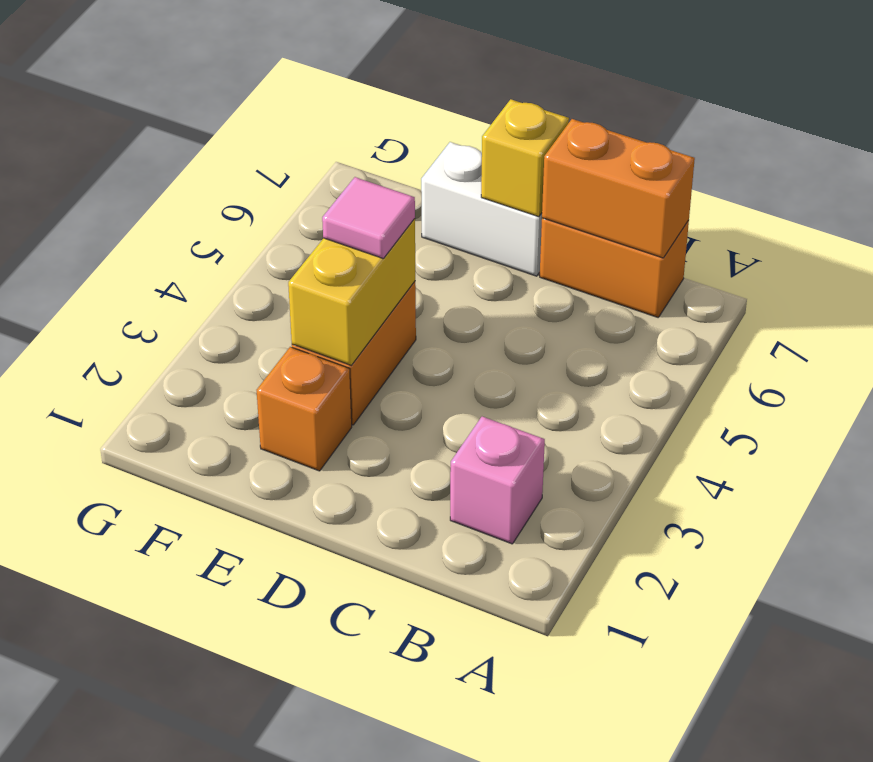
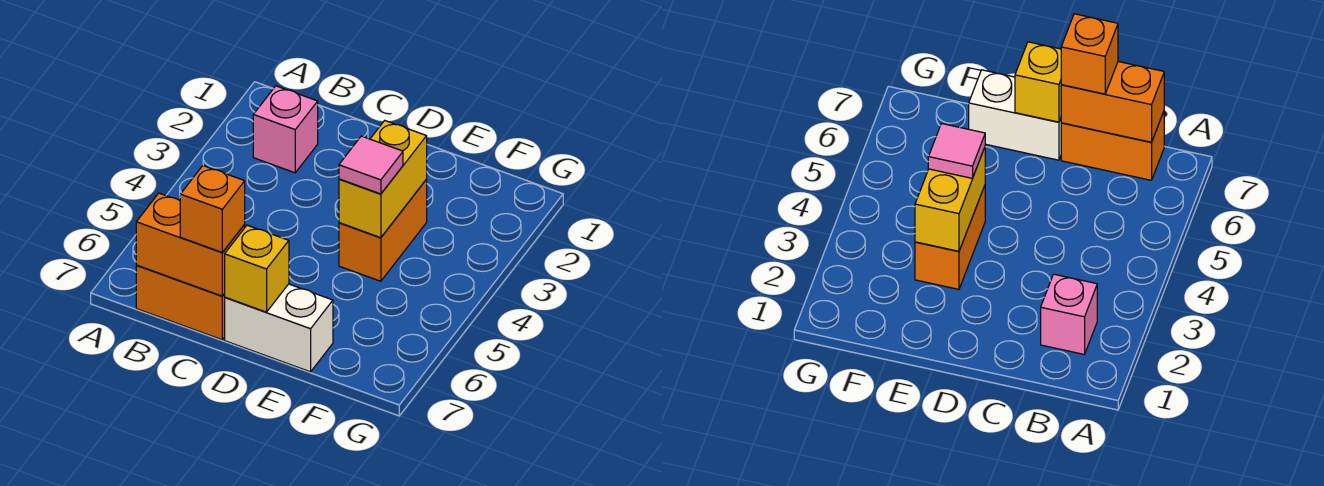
orange brick E2 level 1 -> orange brick C7 level 3

